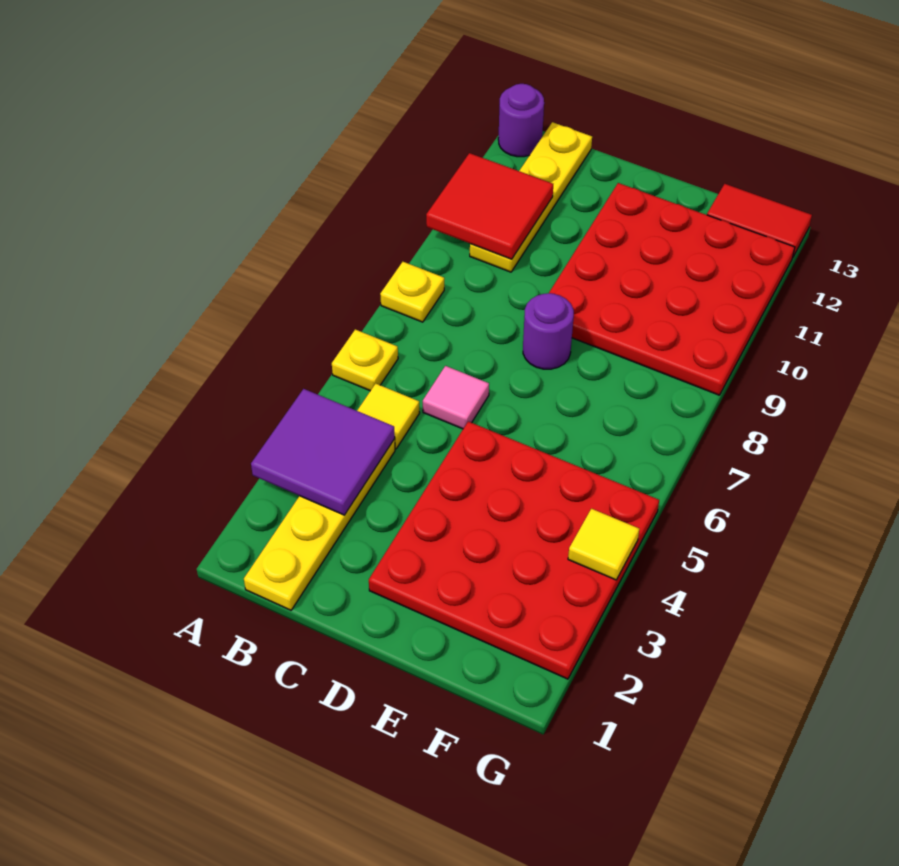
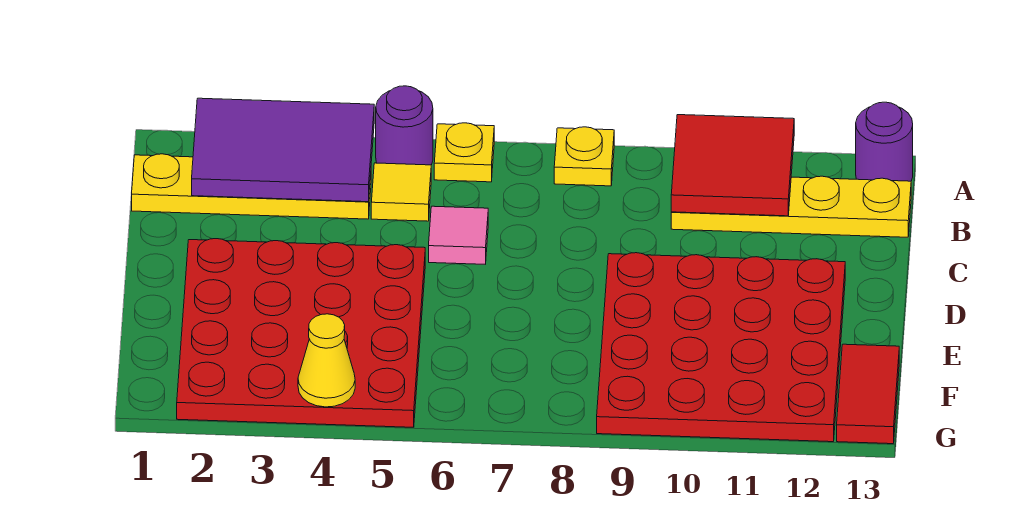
purple tile A3:B4 level 2 -> purple tile A2:B4 level 2
purple round brick D8 level 1 -> purple round brick A5 level 1
yellow tile G4 level 2 -> yellow cone G4 level 2

